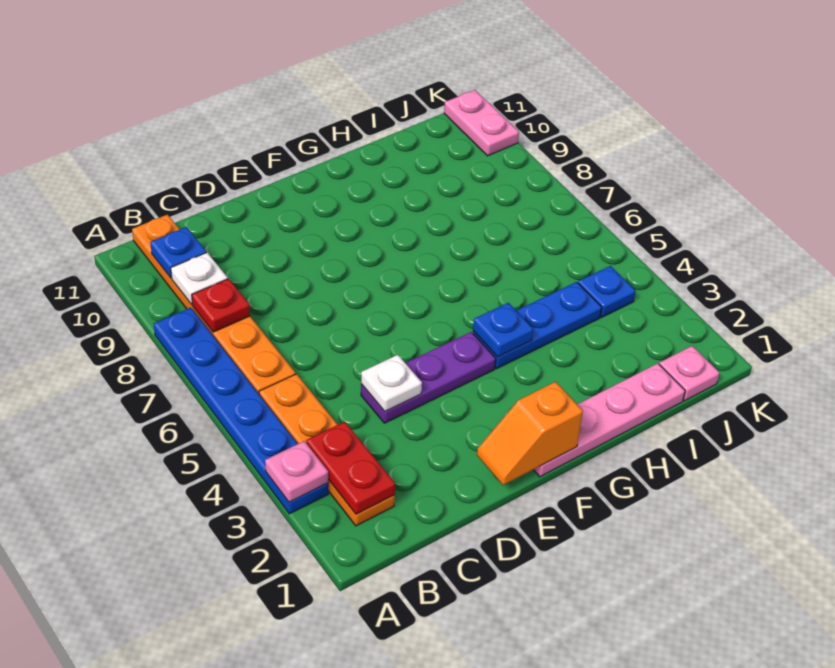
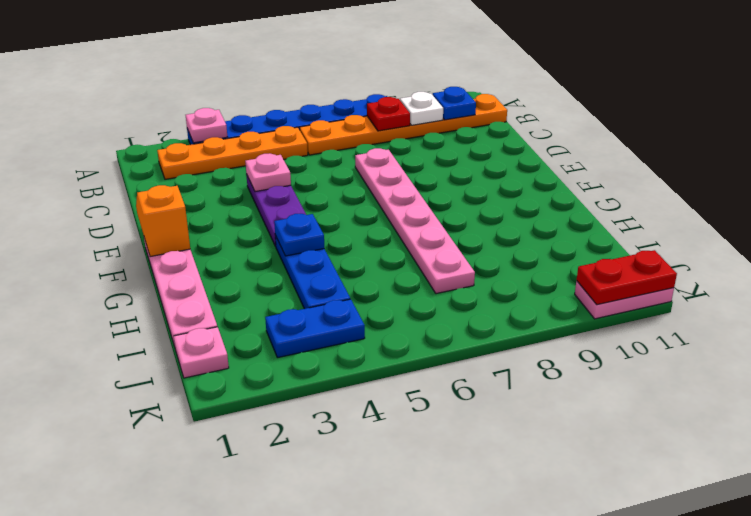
red plate B2:B3 level 2 -> red plate K10:K11 level 2
white plate D4 level 2 -> pink plate D4 level 2
none -> pink plate D7:I7 level 1
blue plate J4 level 1 -> blue plate J3:J4 level 1

